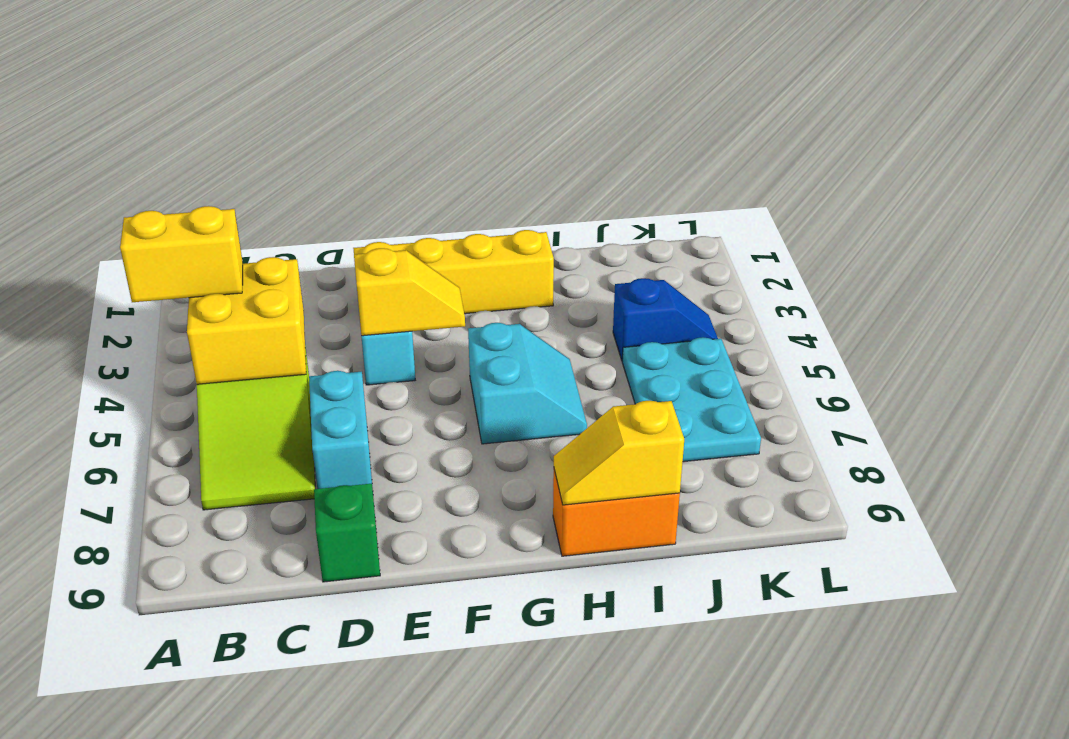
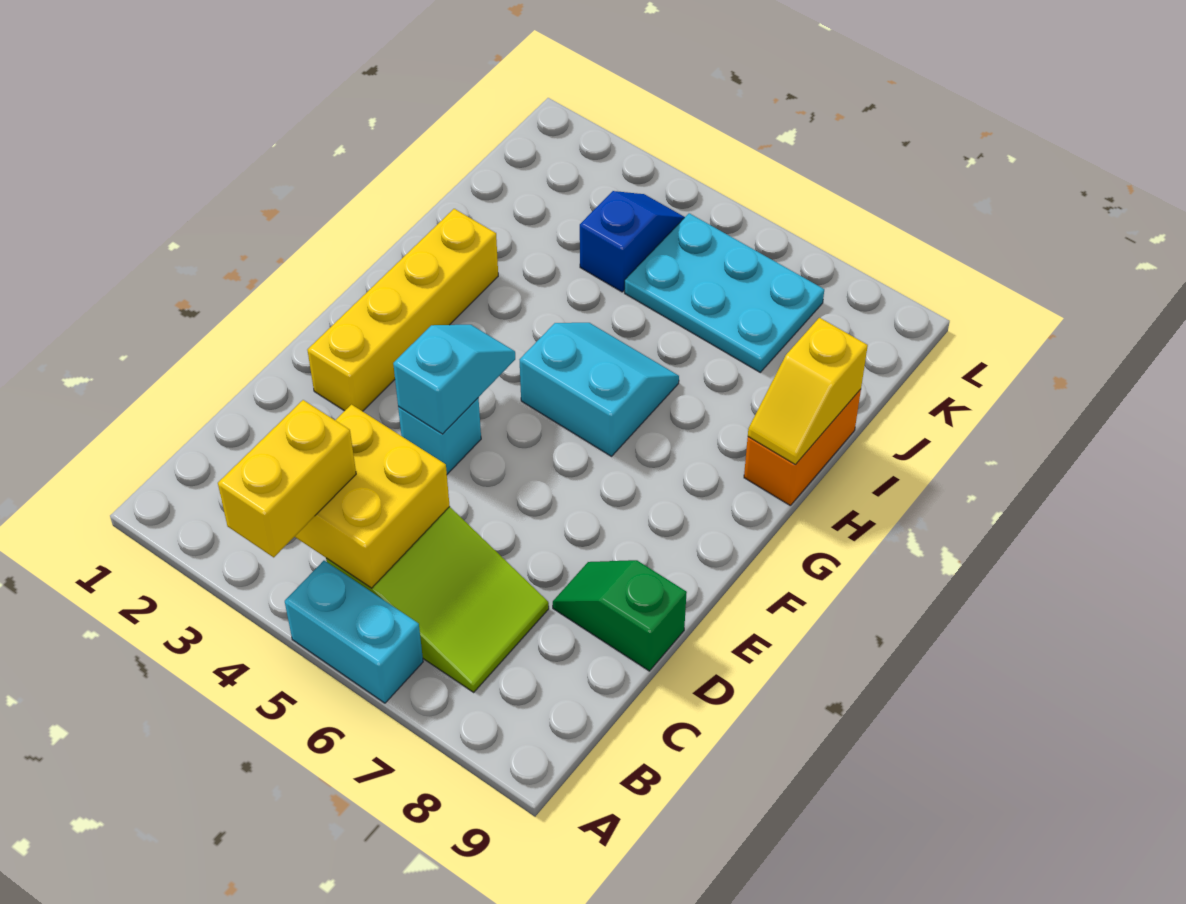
cyan brick D6:D7 level 1 -> cyan brick A5:A6 level 1
yellow slope E4:F4 level 2 top E -> cyan slope E4:F4 level 2 top E

